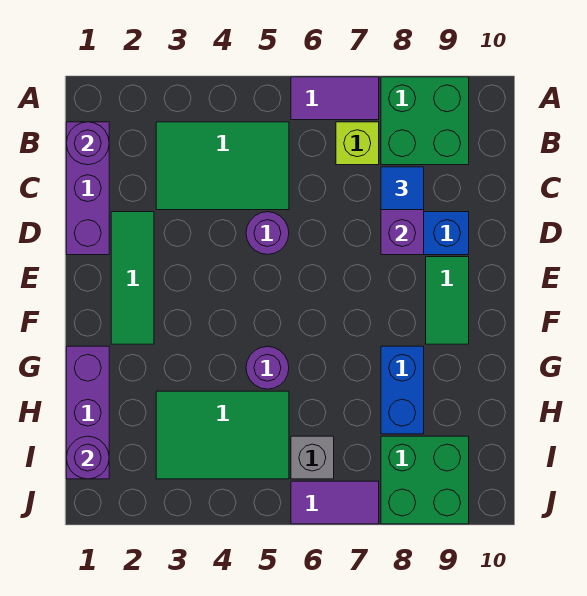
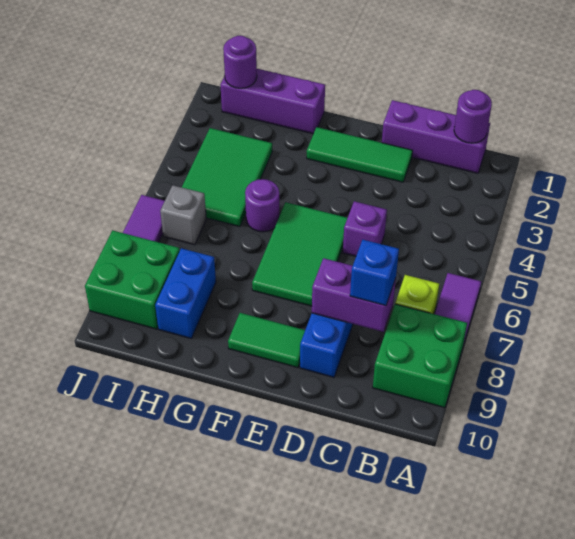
green tile B3:C5 level 1 -> green tile E5:F7 level 1
blue tile C8 level 3 -> blue brick C8 level 3
purple round brick D5 level 1 -> purple brick D5 level 1
blue brick G8:H8 level 1 -> blue brick H8:H9 level 1

